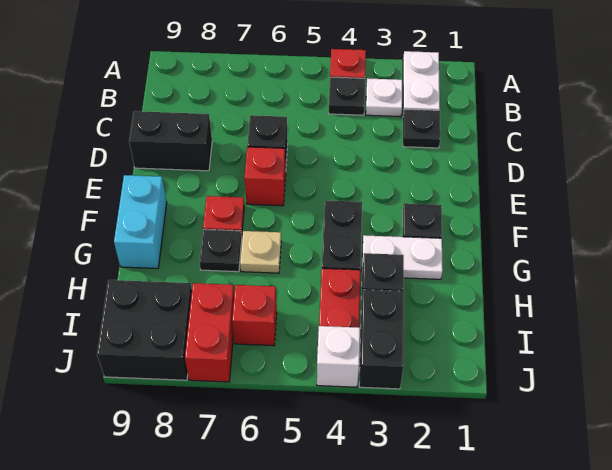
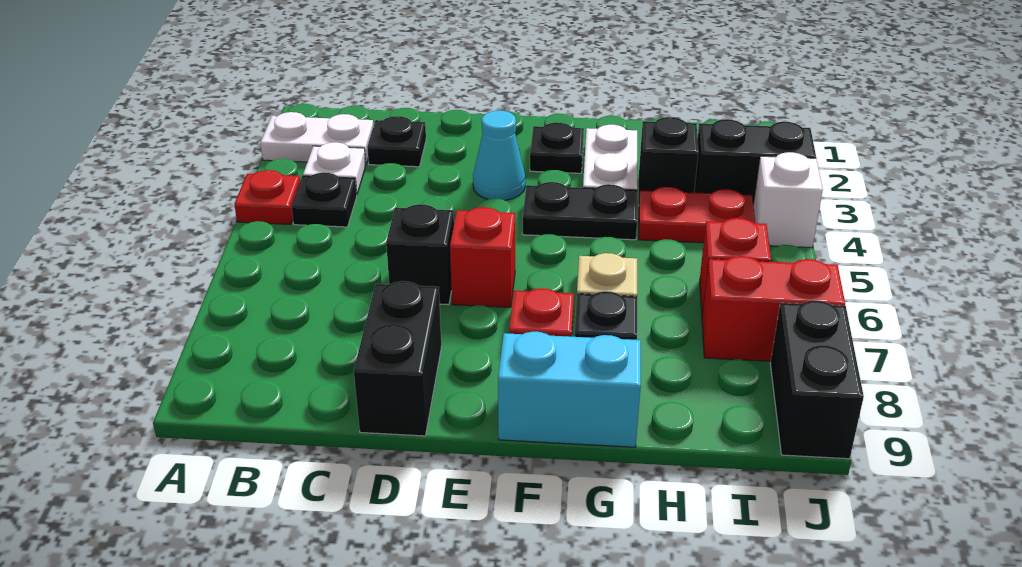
none -> cyan cone E3 level 1
black brick I8:J9 level 1 -> black brick J8:J9 level 1

